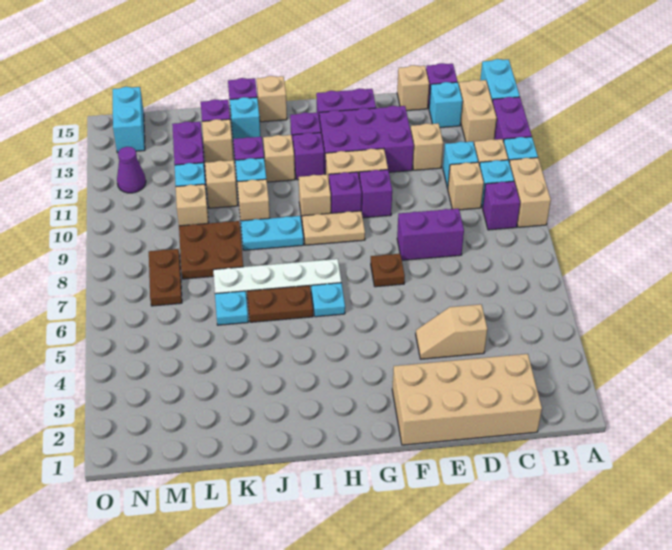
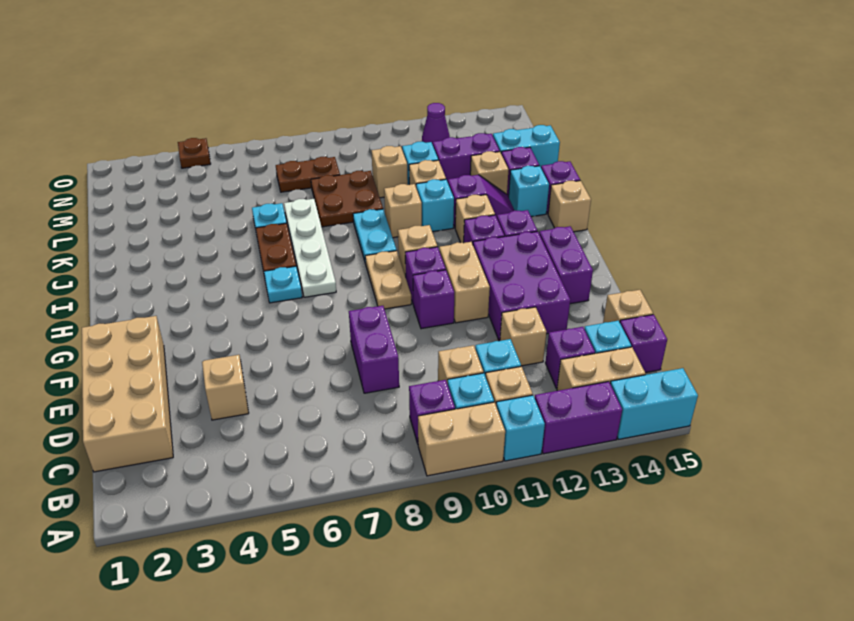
none -> purple brick C13 level 1
brown plate F7 level 1 -> brown plate O4 level 1
cyan brick N14:N15 level 1 -> cyan brick L14:L15 level 1

